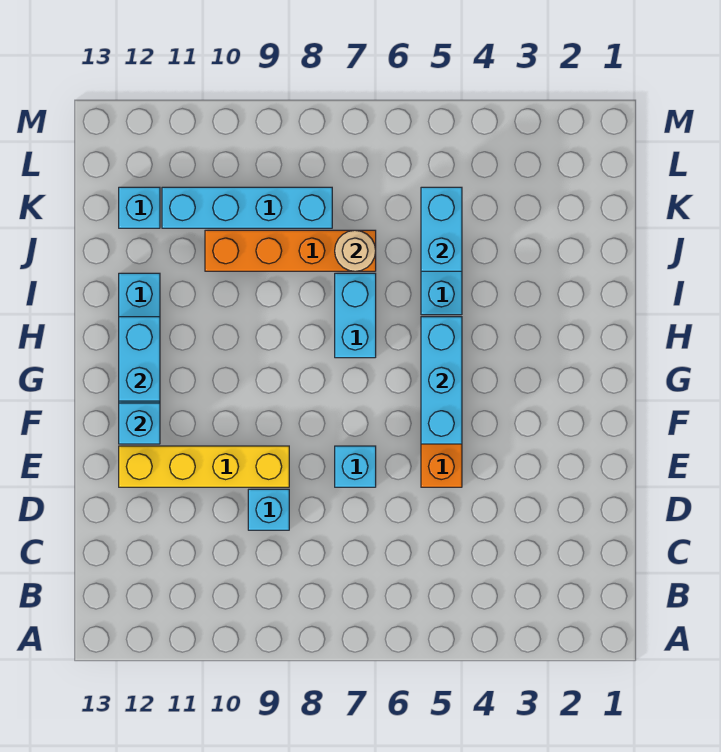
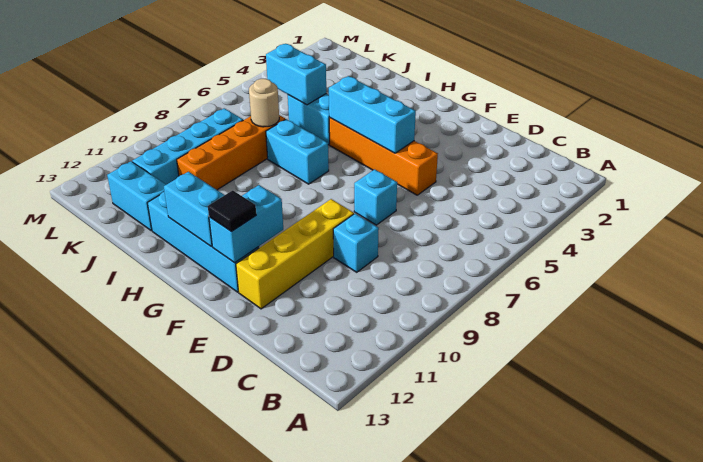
cyan brick F12 level 2 -> cyan brick F11:F12 level 2
none -> black tile F12 level 3
cyan brick K12 level 1 -> cyan brick J12:K12 level 1

